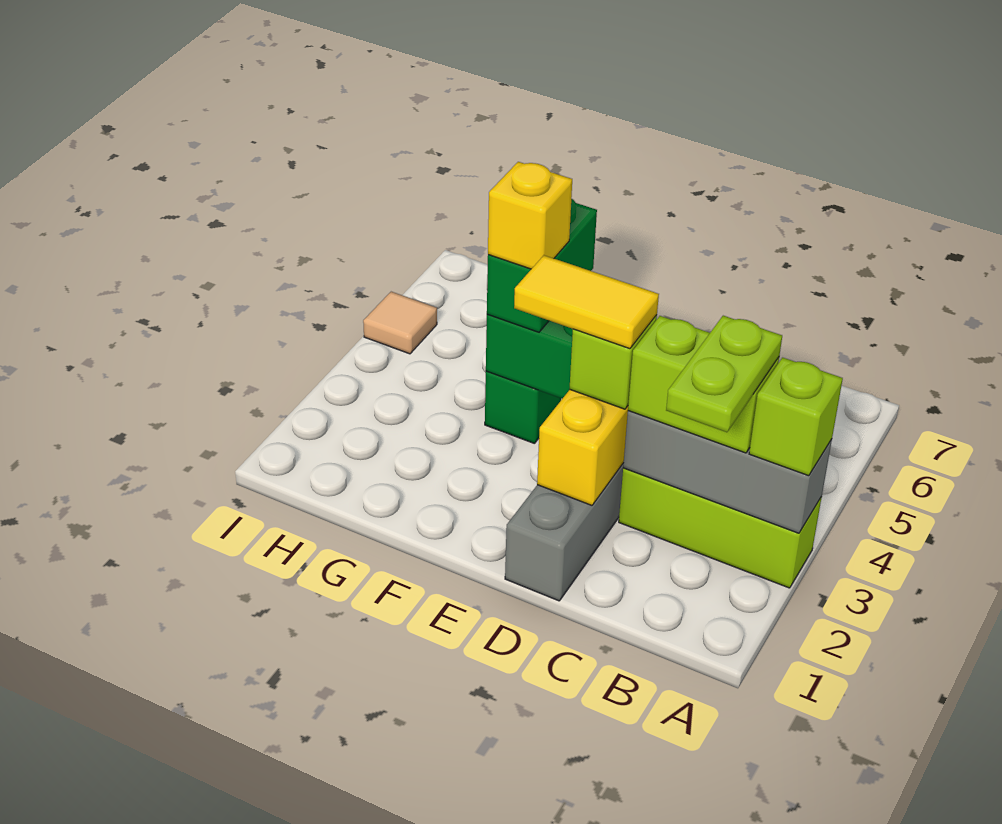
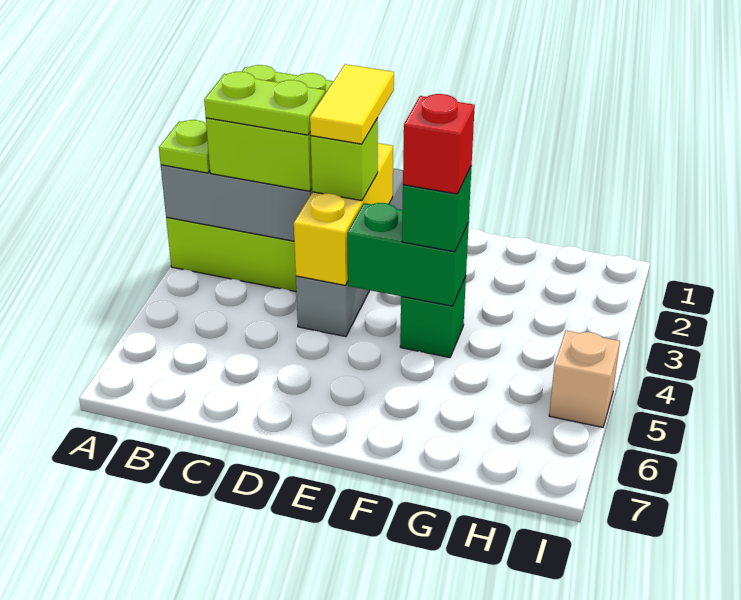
lime brick A3 level 3 -> lime plate A3 level 3
lime plate B2:B3 level 4 -> lime plate B3:C3 level 4
lime brick B3:C3 level 3 -> lime brick B2:C3 level 3
yellow tile D3:E3 level 4 -> yellow tile D2:D3 level 4
green brick F4:F5 level 3 -> green brick F4 level 3
yellow brick F4 level 4 -> red brick F4 level 4
tan tile I5 level 1 -> tan brick I5 level 1

